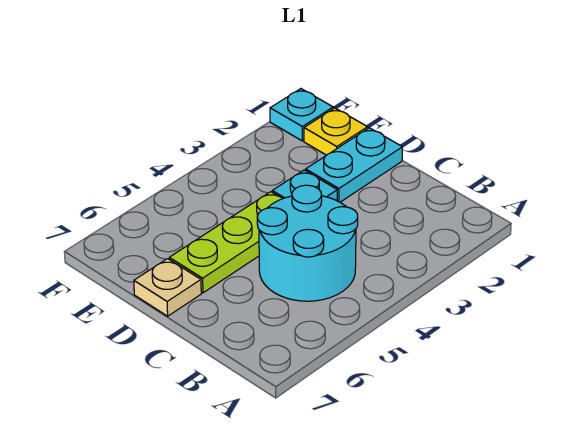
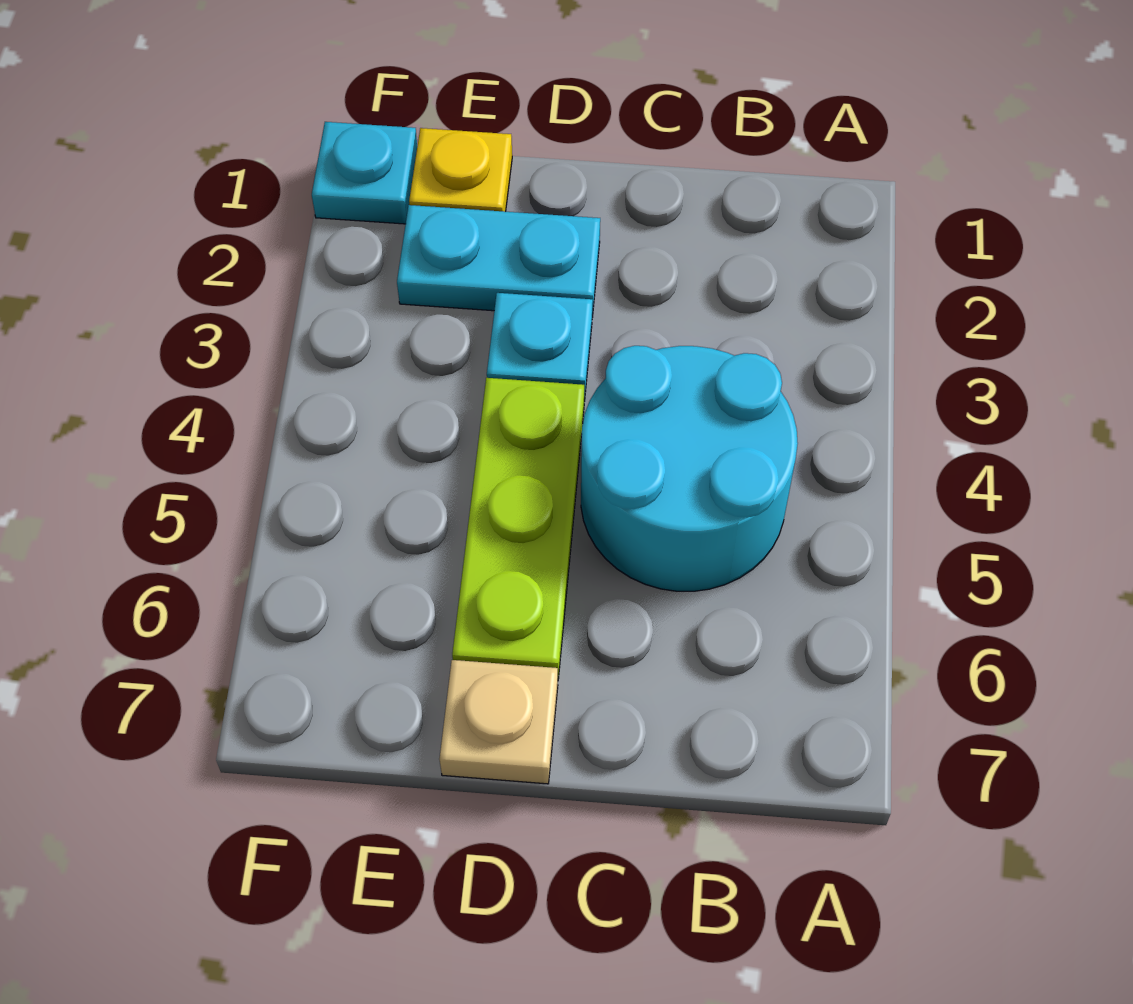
cyan plate D1:D2 level 1 -> cyan plate D2:E2 level 1

